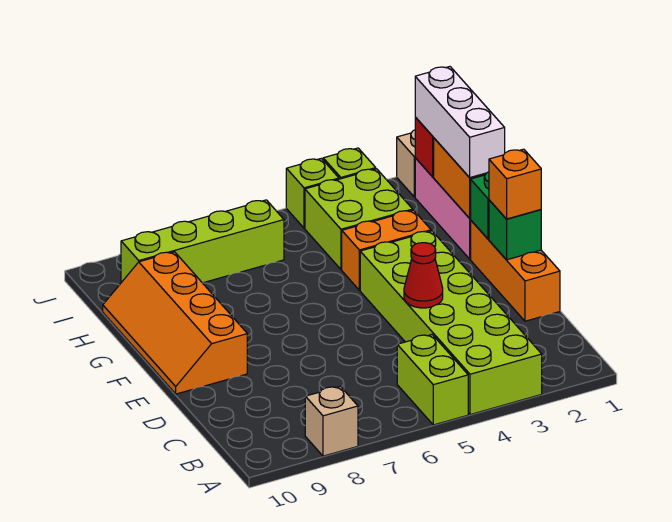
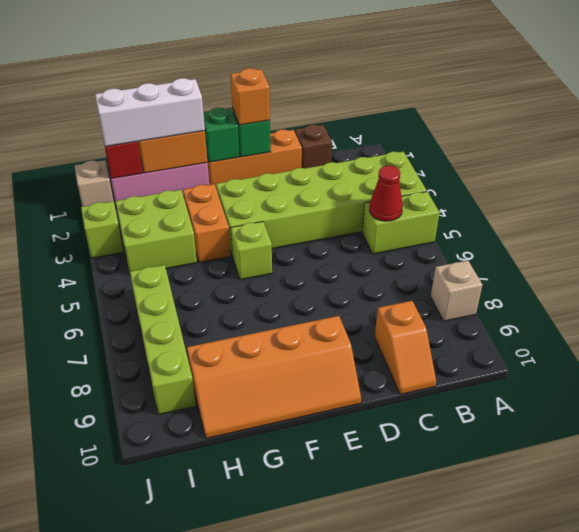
none -> brown brick C1 level 1
none -> orange slope C9:C10 level 1 top 9
red cone D4 level 2 -> red cone B5 level 2
lime brick J4 level 1 -> lime brick F5 level 1

